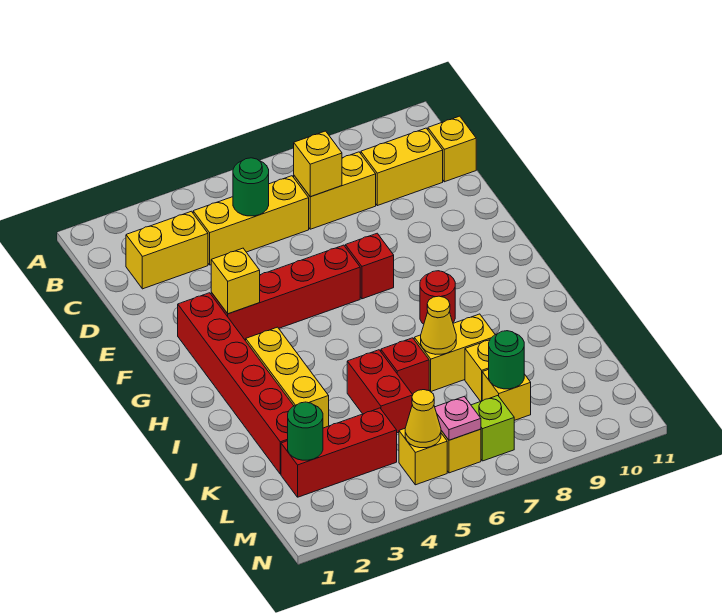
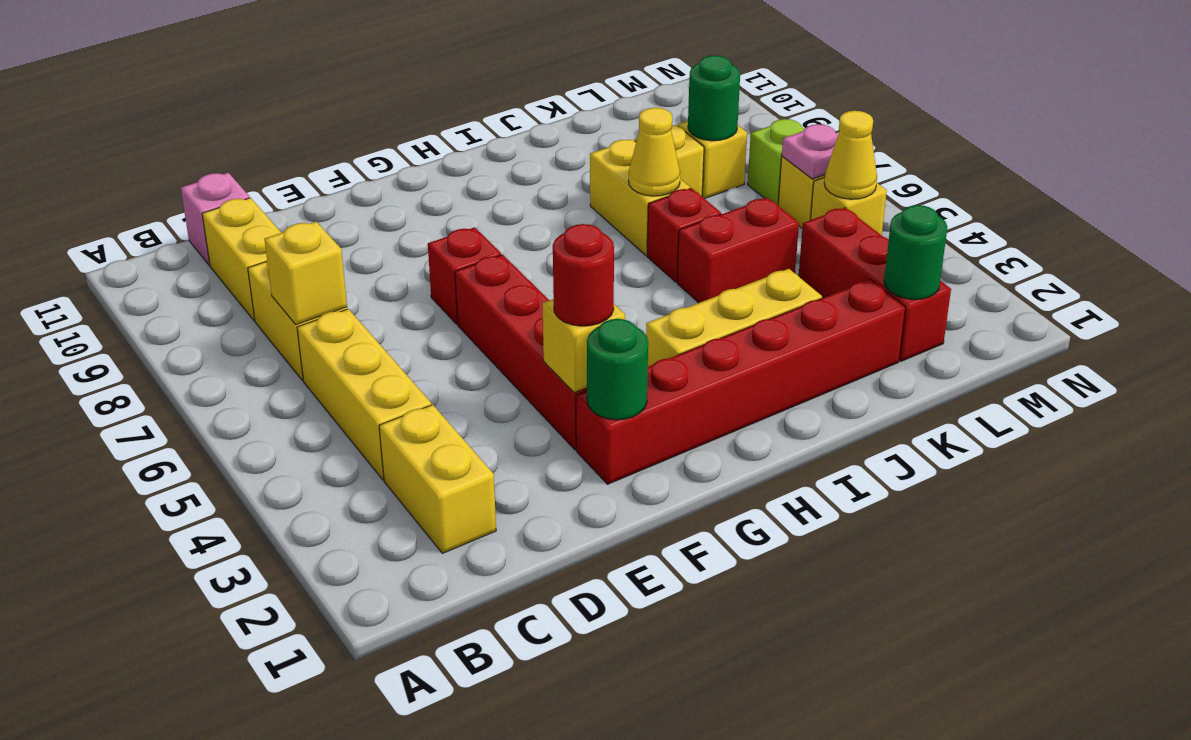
green round brick C5 level 2 -> green round brick F2 level 2
yellow brick C11 level 1 -> pink brick C11 level 1
red round brick H8 level 1 -> red round brick F3 level 3

